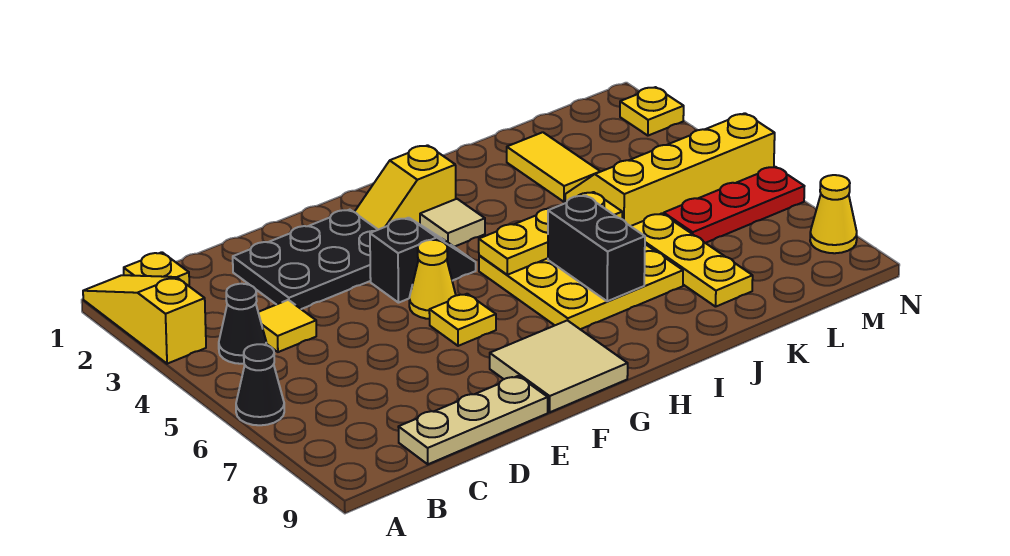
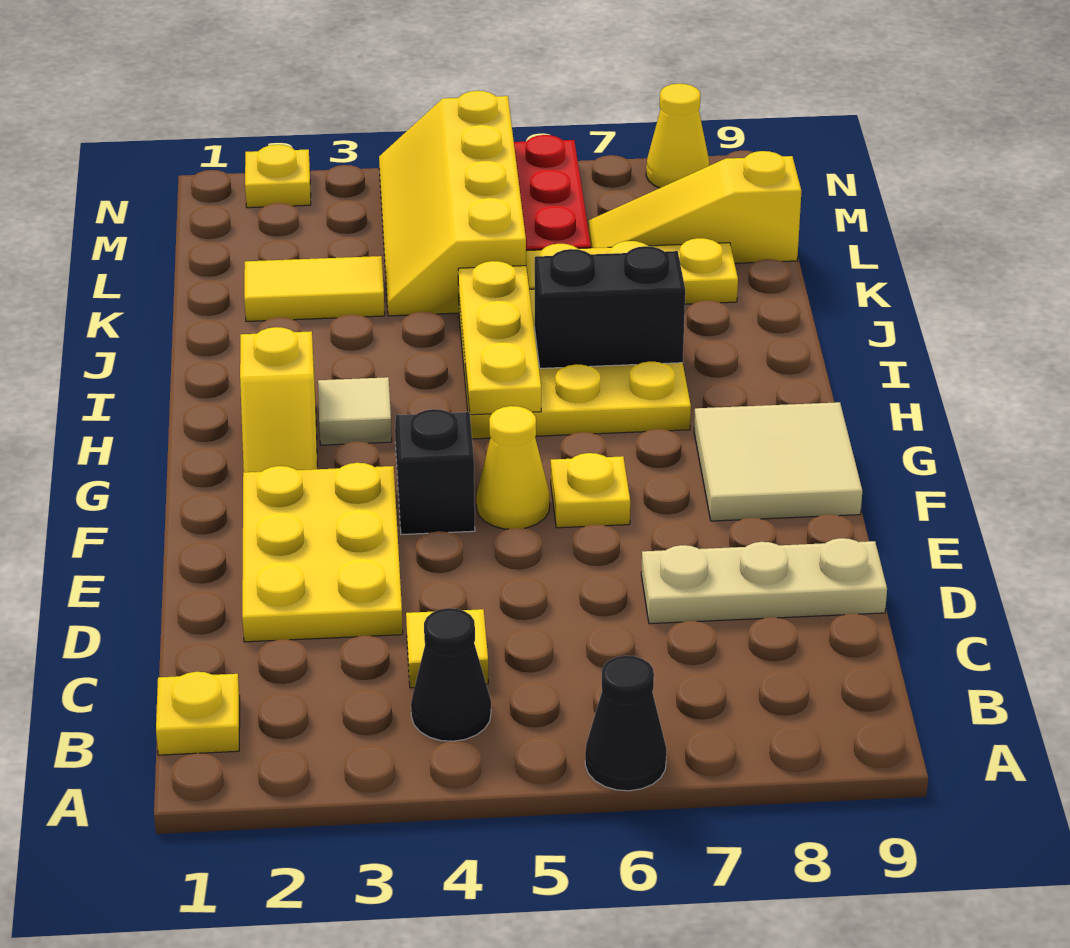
yellow slope A1:A3 level 1 top 3 -> yellow slope L7:L9 level 1 top 9
tan plate C9:E9 level 1 -> tan plate D7:D9 level 1
black plate D2:F3 level 1 -> yellow plate D2:F3 level 1

